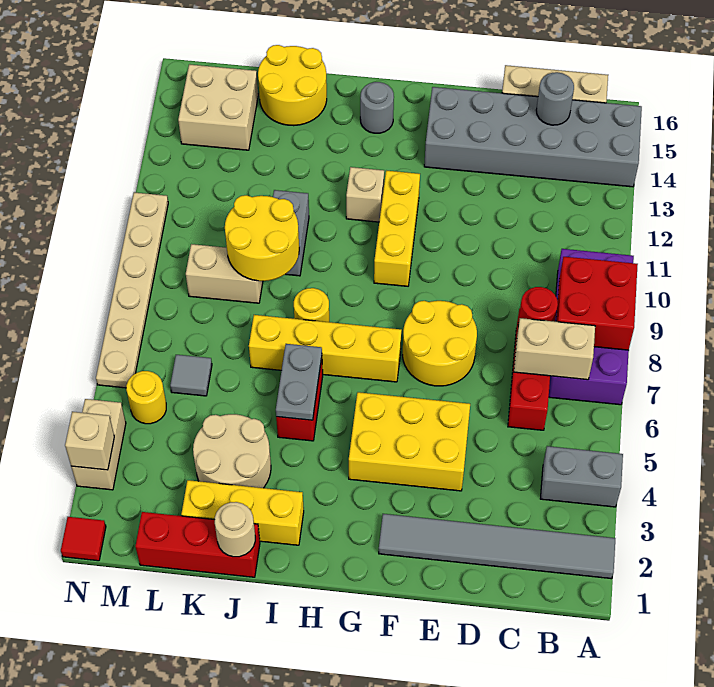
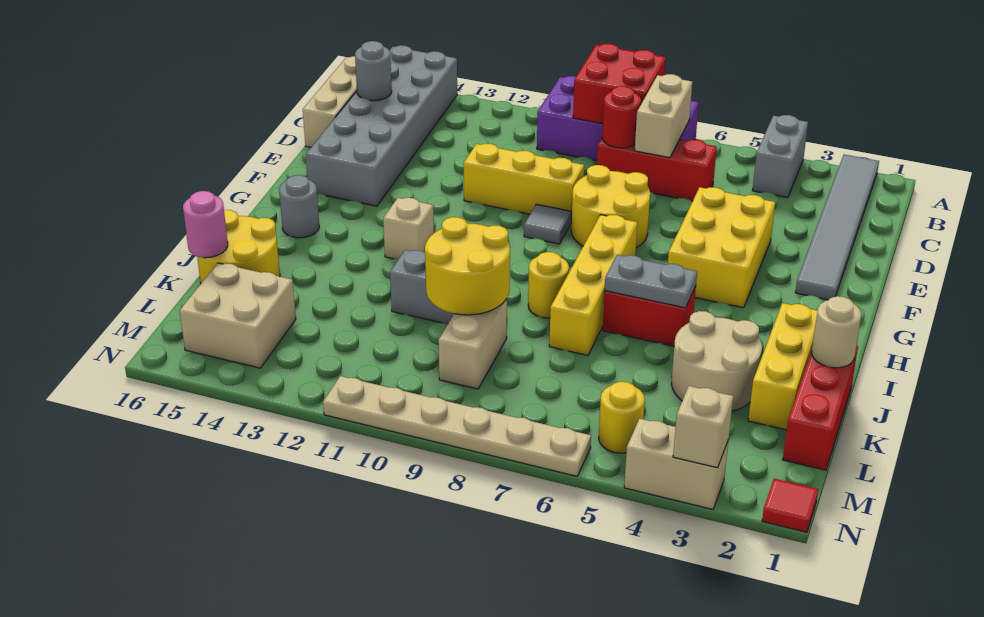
yellow brick G10:G12 level 1 -> yellow brick E9:E11 level 1
none -> pink round brick K16 level 2
grey tile L6 level 1 -> grey tile F9 level 1

